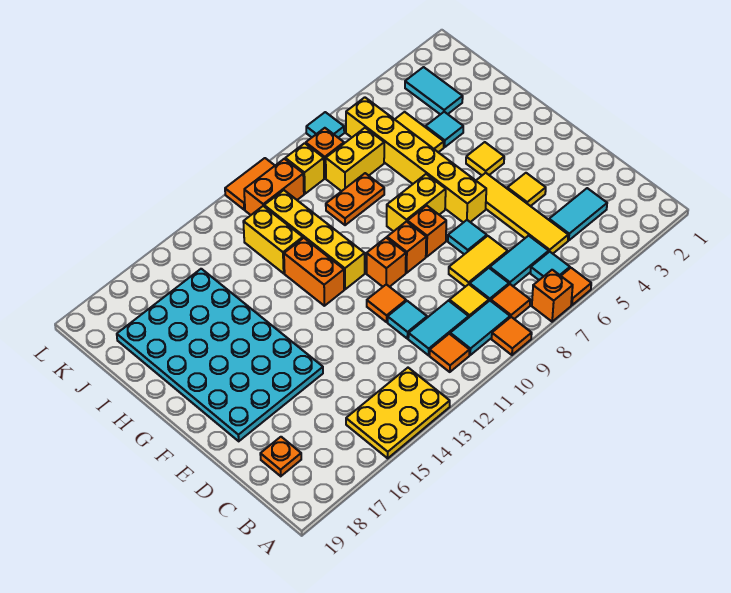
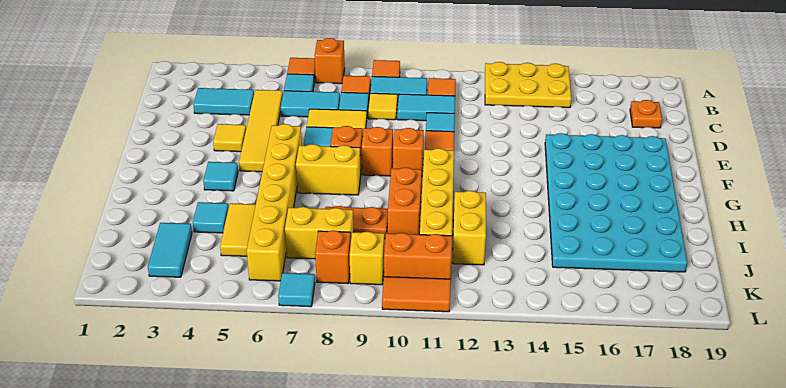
yellow tile G4 level 1 -> cyan tile G4 level 1
orange brick G12:H12 level 1 -> orange brick H10:I10 level 1

